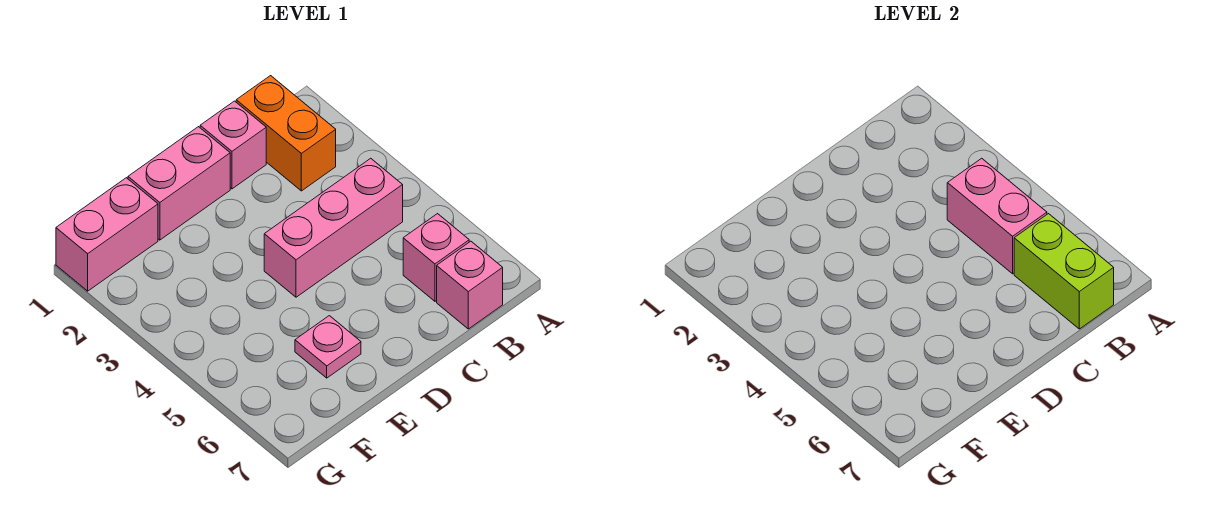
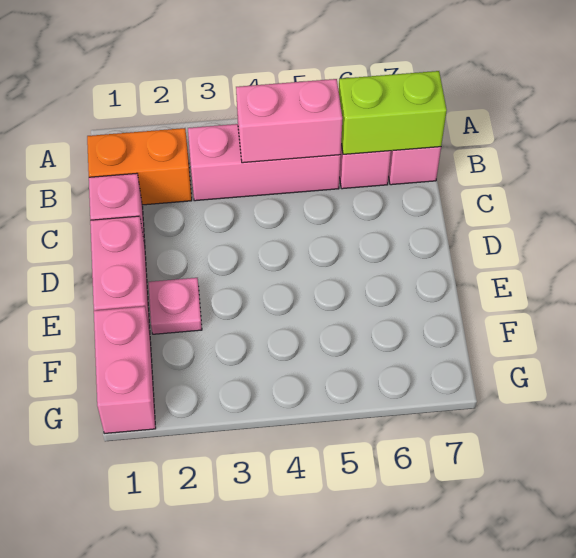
pink brick B4:D4 level 1 -> pink brick B3:B5 level 1
pink plate E6 level 1 -> pink plate E2 level 1

